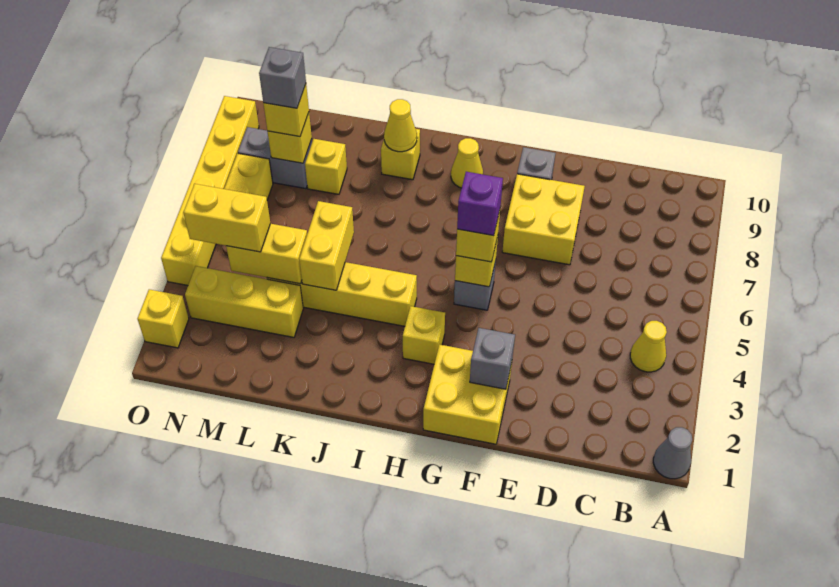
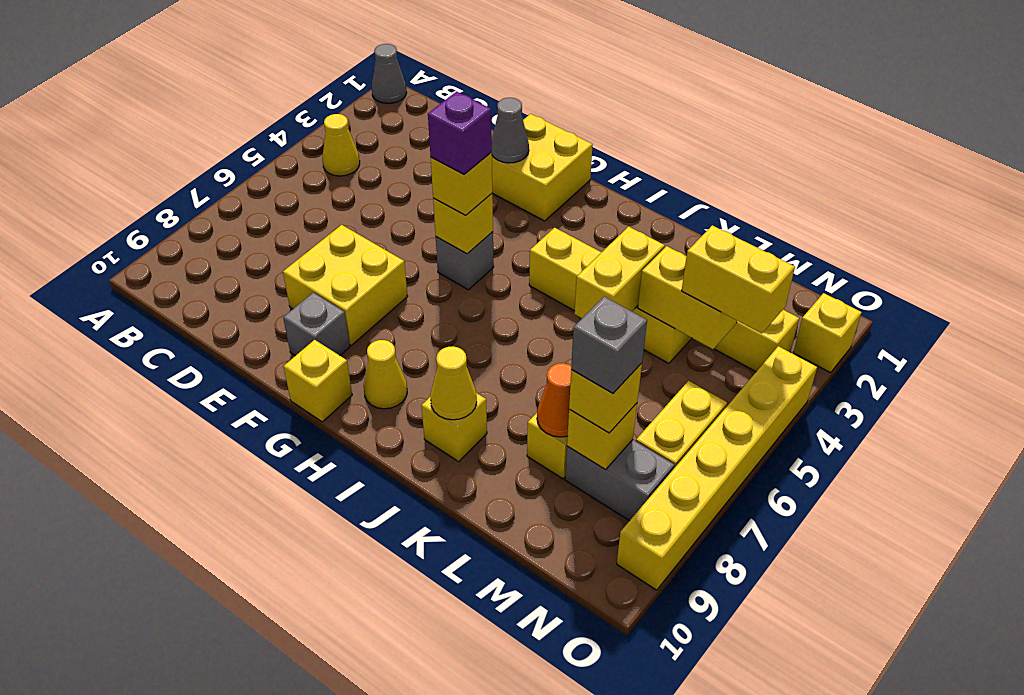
grey brick F2 level 2 -> grey cone F2 level 2
yellow brick H3 level 1 -> yellow brick G10 level 1
none -> orange cone L8 level 2

